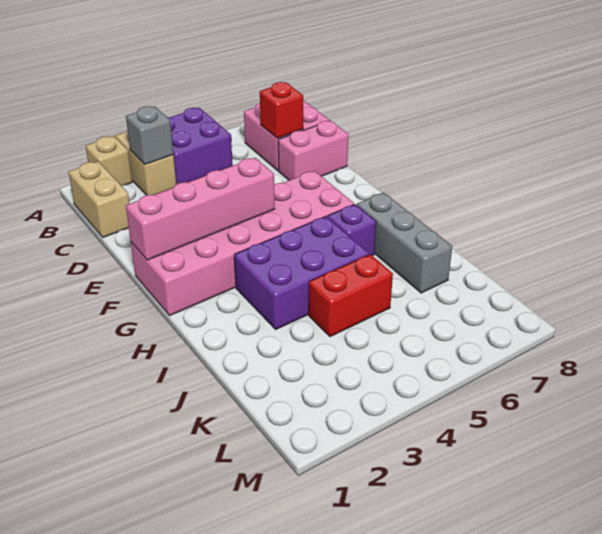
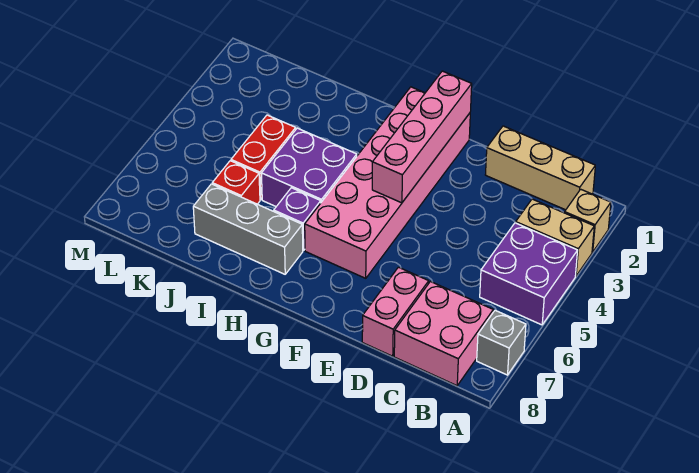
tan brick B1:C1 level 1 -> tan brick B1:D1 level 1
grey brick B3 level 2 -> grey brick A7 level 1
red brick C7 level 2 -> red brick J6 level 1
purple brick H3:I5 level 1 -> purple brick H4:I5 level 1

